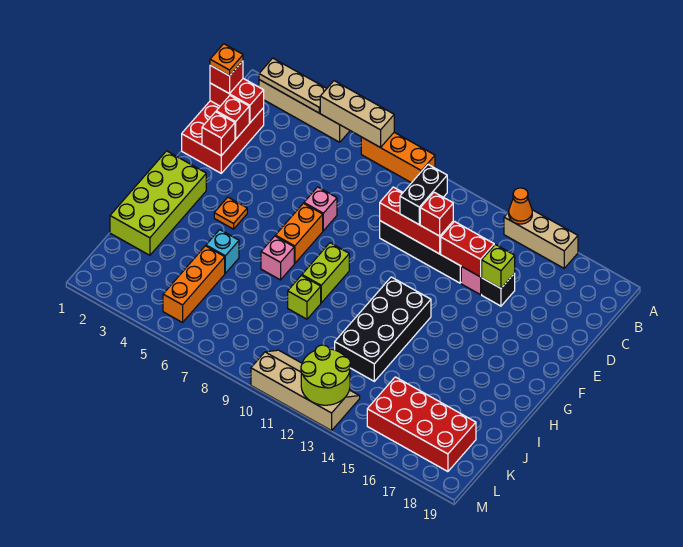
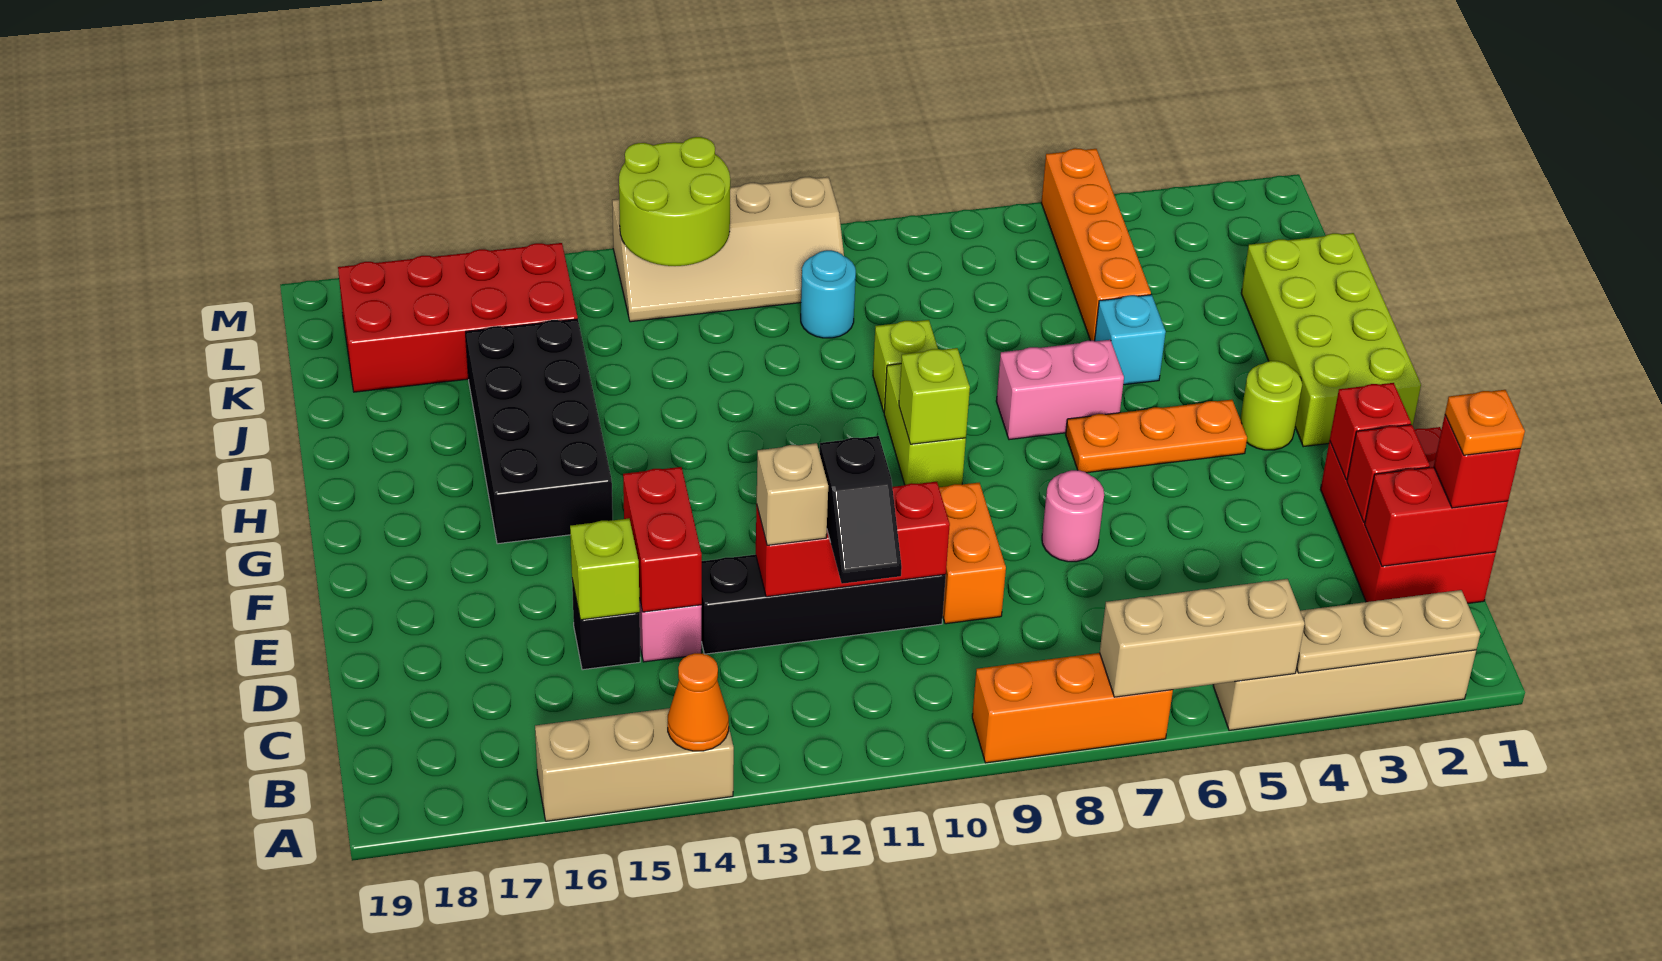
black brick C11:D11 level 3 -> black slope C11:D11 level 3 top D
red brick D12 level 3 -> tan brick D12 level 3
red brick D13:D14 level 2 -> red brick D14:E14 level 2
pink brick E7 level 1 -> pink round brick E7 level 1
orange brick F7:G7 level 1 -> orange brick D9:E9 level 1
none -> lime round brick G3 level 1
orange plate G4 level 1 -> orange plate G4:G6 level 1
none -> lime brick G9 level 2
black brick G12:J13 level 1 -> black brick G15:J16 level 1
pink brick H7 level 1 -> pink brick H6:H7 level 1
orange brick J5:L5 level 1 -> orange brick J5:M5 level 1
none -> cyan round brick K10 level 1

